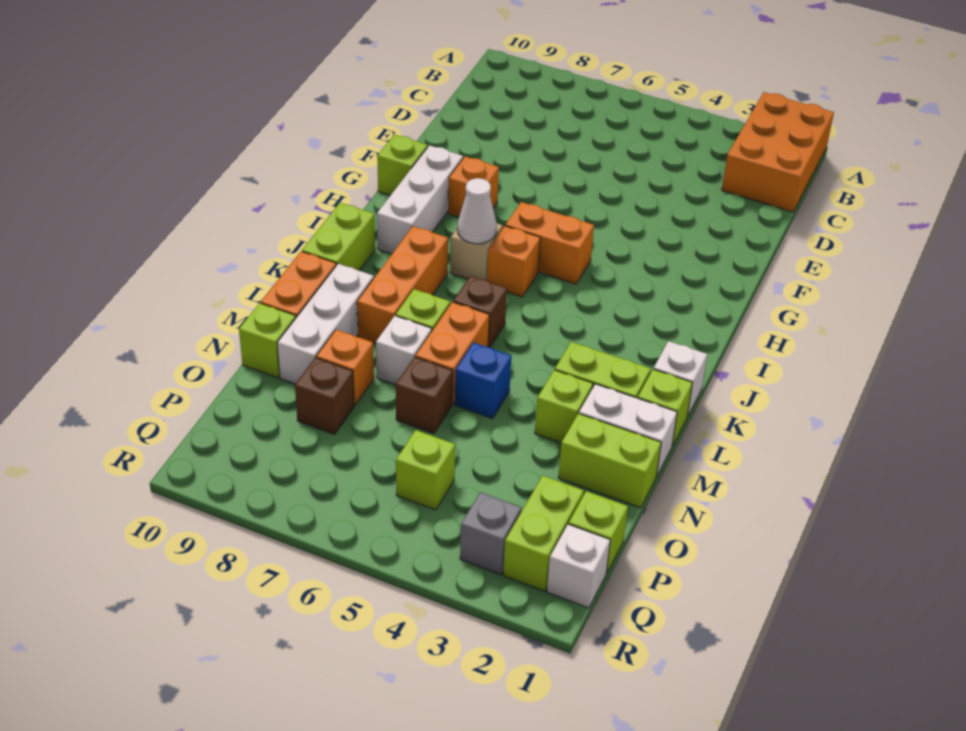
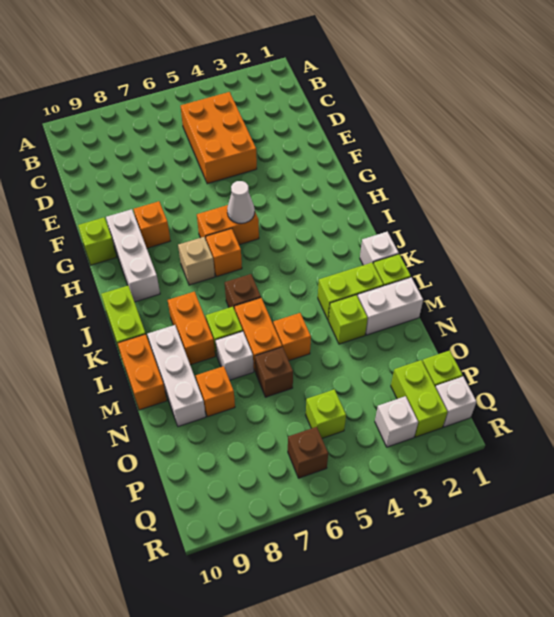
orange brick A1:C2 level 1 -> orange brick C4:E5 level 1
white cone I7 level 2 -> white cone H5 level 2
orange brick J8:L8 level 1 -> orange brick K8:L8 level 1
blue brick M5 level 1 -> orange brick M5 level 1
lime brick N1:N2 level 1 -> none
lime brick N10 level 1 -> none
brown brick O8 level 1 -> brown brick Q6 level 1
grey brick Q3 level 1 -> white brick Q3 level 1

